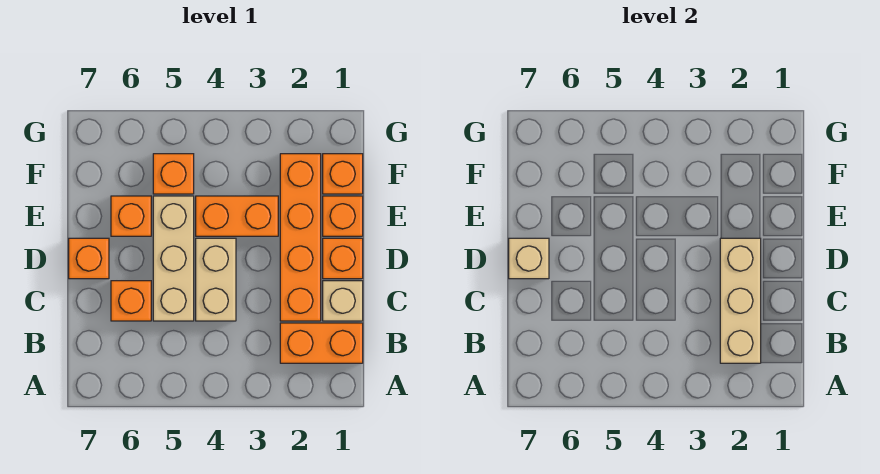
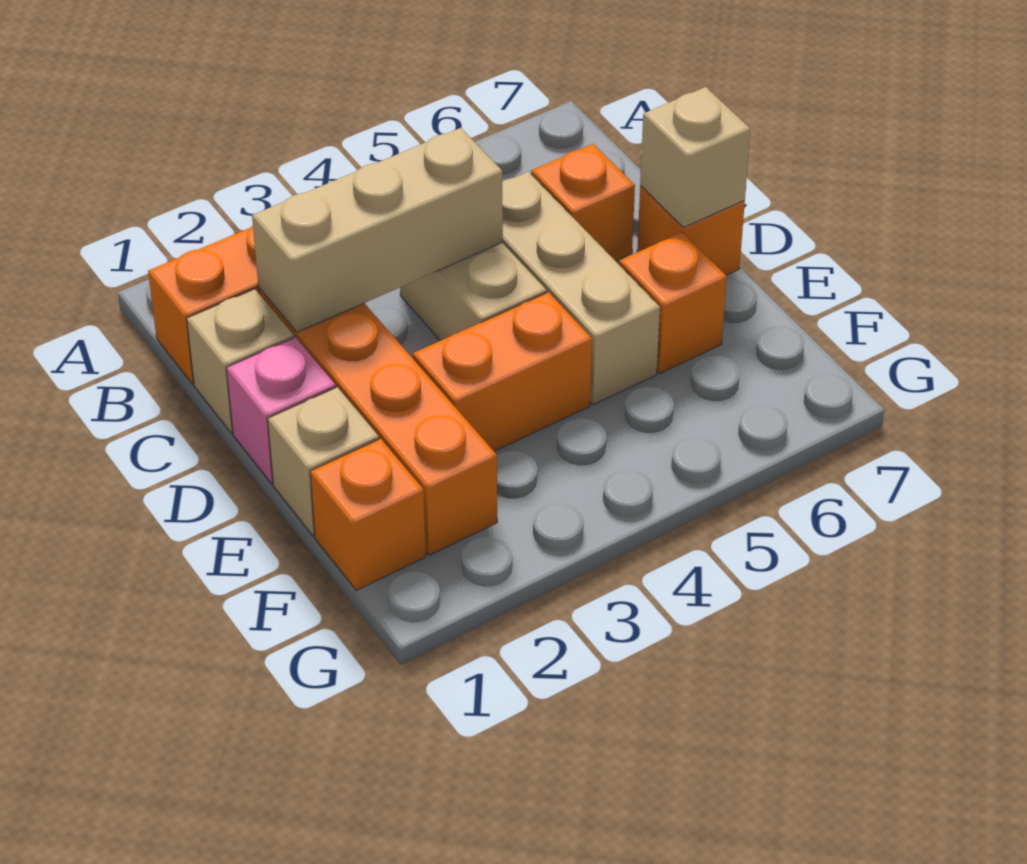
tan brick B2:D2 level 2 -> tan brick C2:C4 level 2
orange brick D1 level 1 -> pink brick D1 level 1
orange brick E1 level 1 -> tan brick E1 level 1
orange brick F5 level 1 -> none

